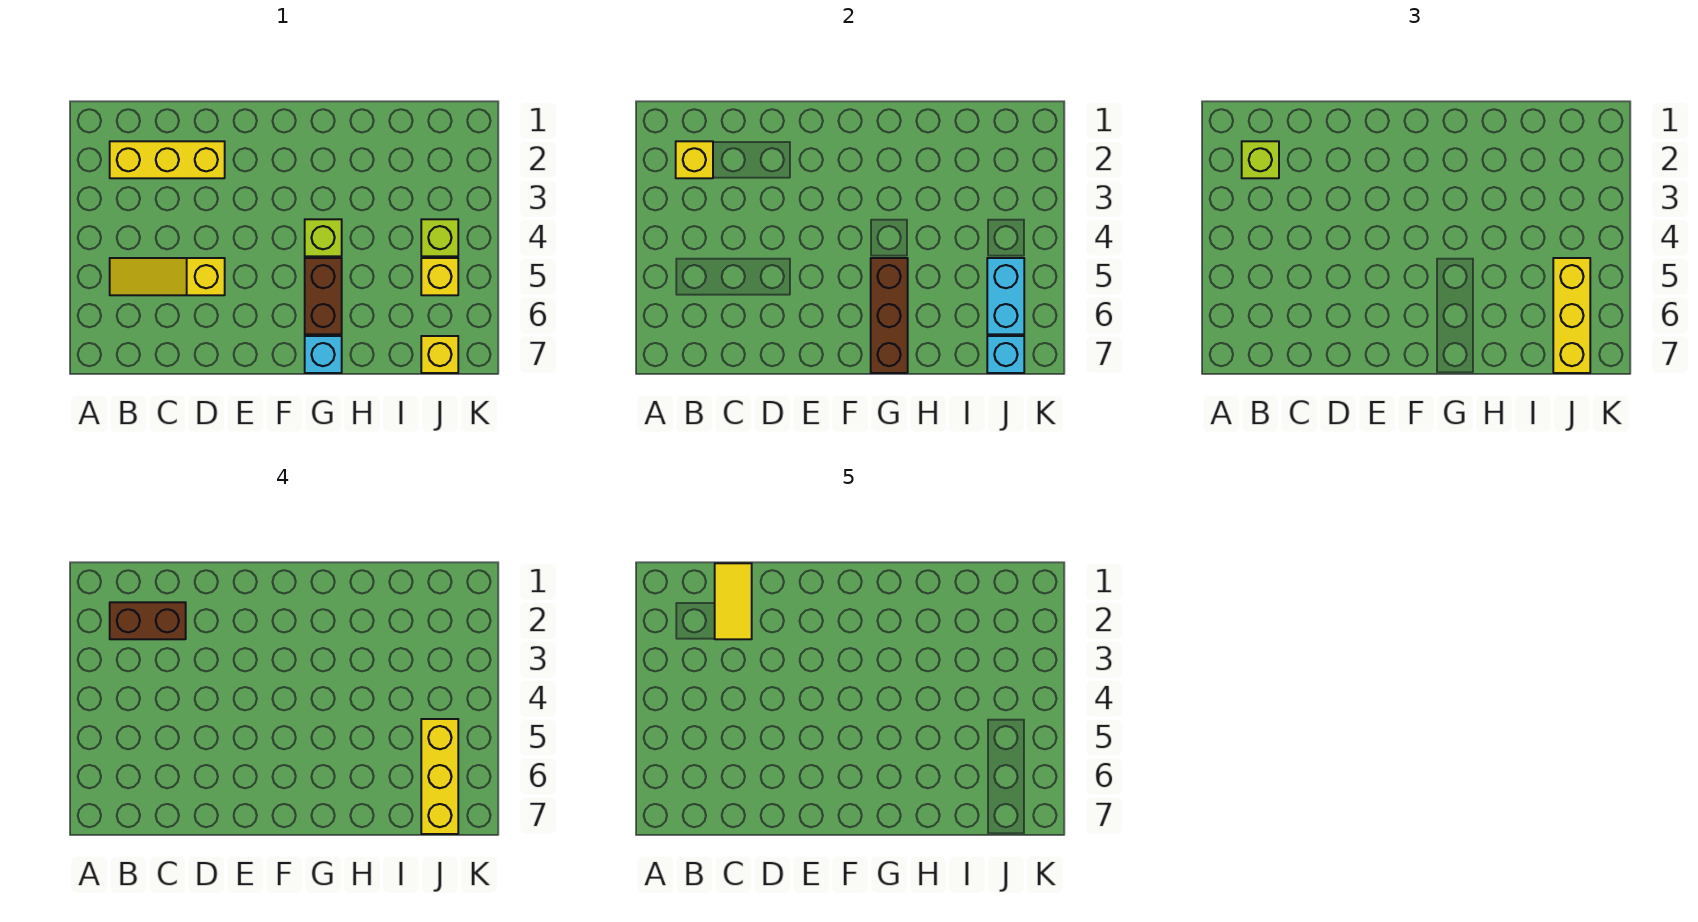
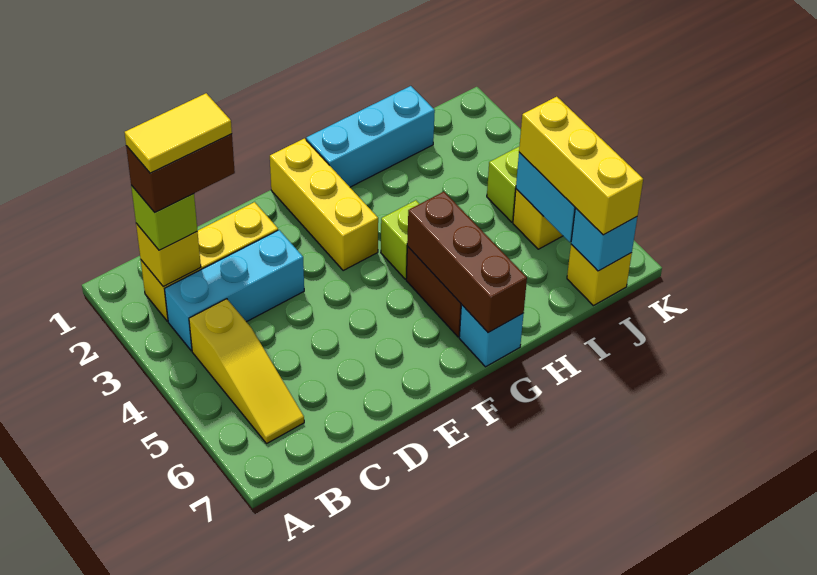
none -> cyan brick B3:D3 level 1
yellow slope B5:D5 level 1 top D -> yellow slope B4:B6 level 1 top 4
yellow tile C1:C2 level 5 -> yellow tile B2:C2 level 5
none -> cyan brick G1:I1 level 1
yellow brick J5:J7 level 4 -> yellow brick F1:F3 level 1

